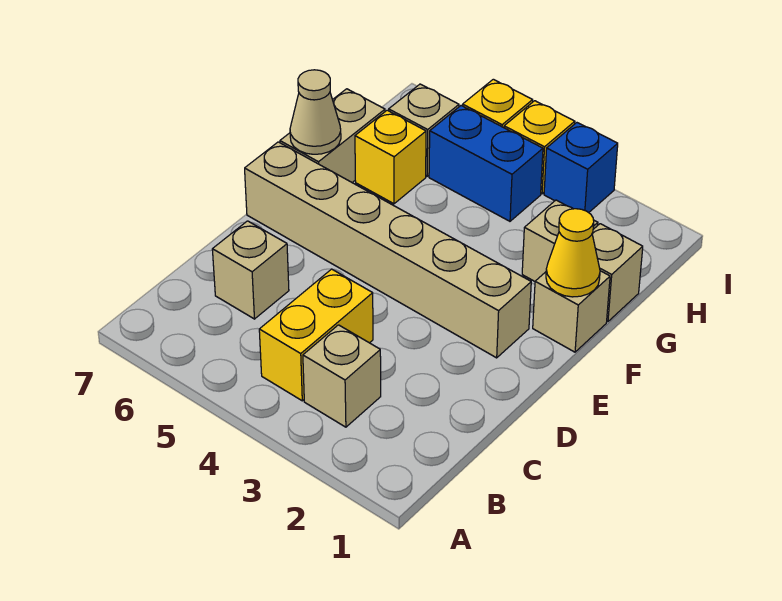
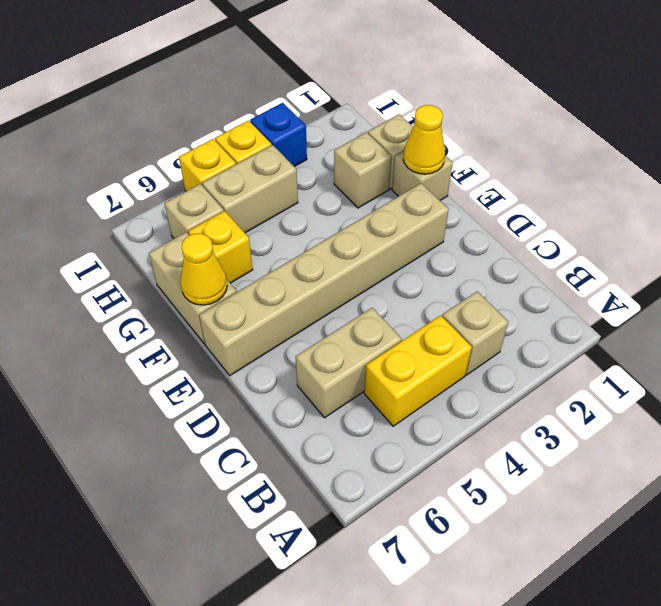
yellow brick B4:C4 level 1 -> yellow brick B4:B5 level 1
tan brick C6 level 1 -> tan brick C5:C6 level 1
tan cone F7 level 2 -> yellow cone F7 level 2
blue brick H4:H5 level 1 -> tan brick H4:H5 level 1

